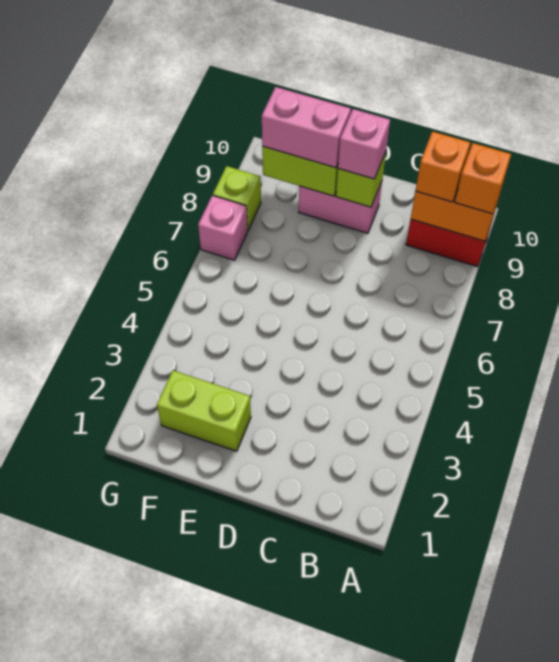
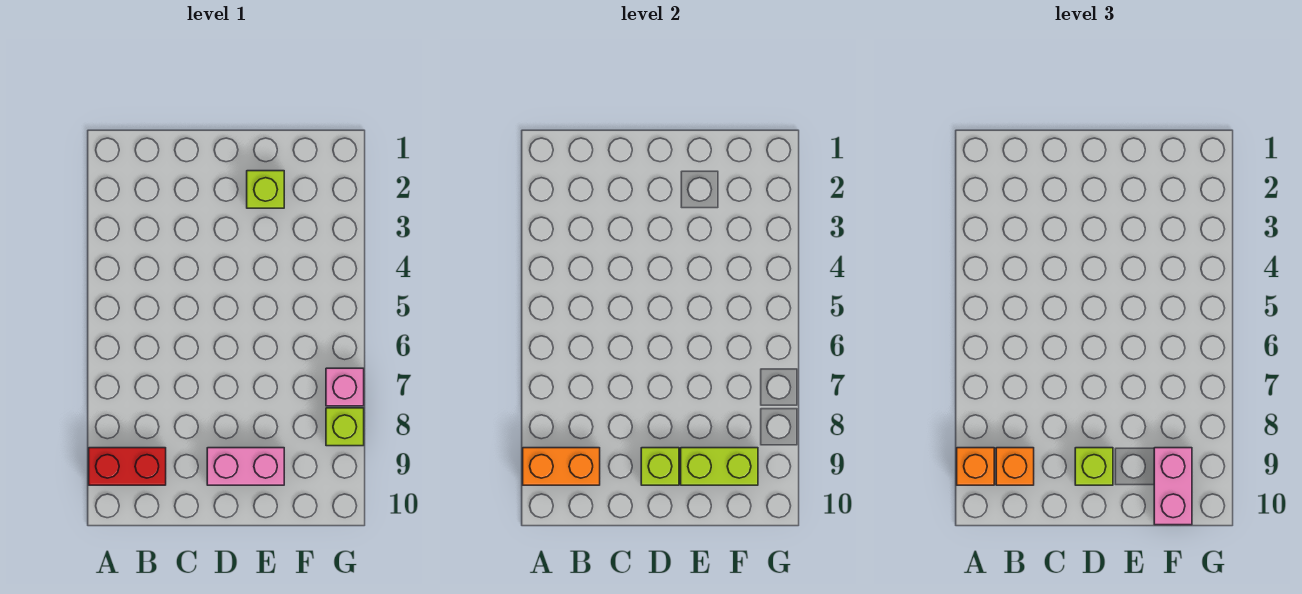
pink brick D9 level 3 -> lime brick D9 level 3
lime brick E2:F2 level 1 -> lime brick E2 level 1
pink brick E9:F9 level 3 -> pink brick F9:F10 level 3

